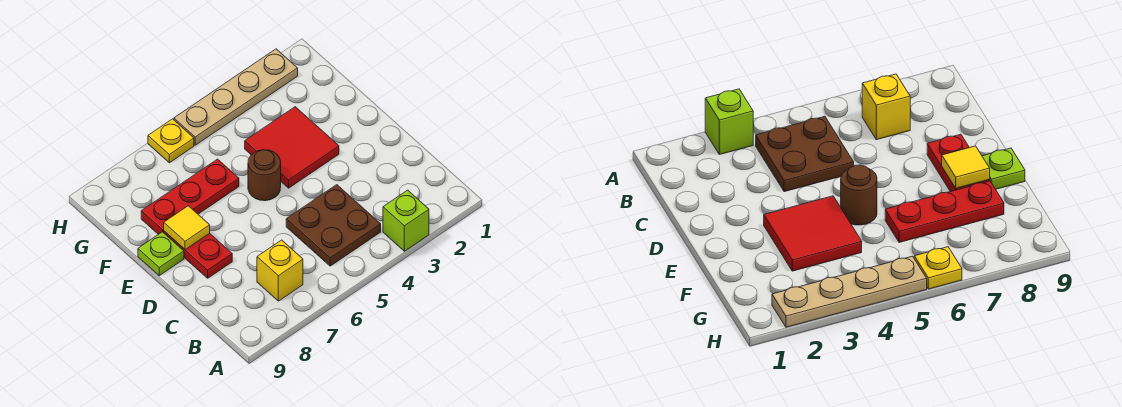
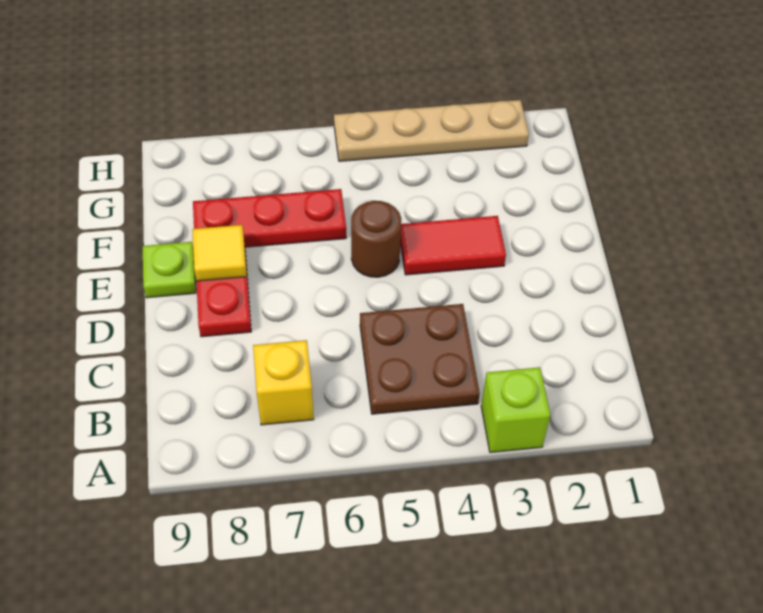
red tile E3:F4 level 1 -> red tile E3:E4 level 1
yellow plate H6 level 1 -> none

